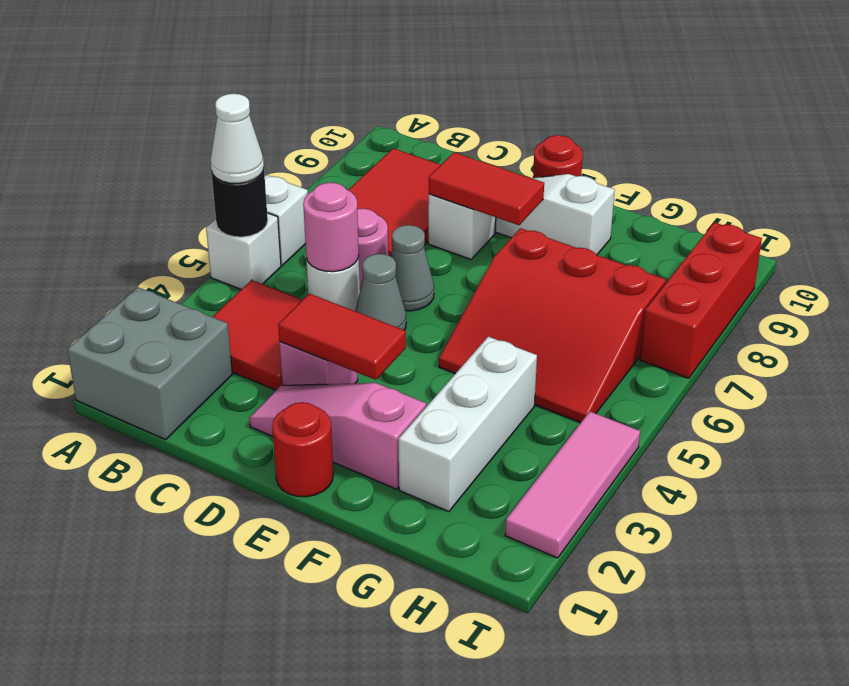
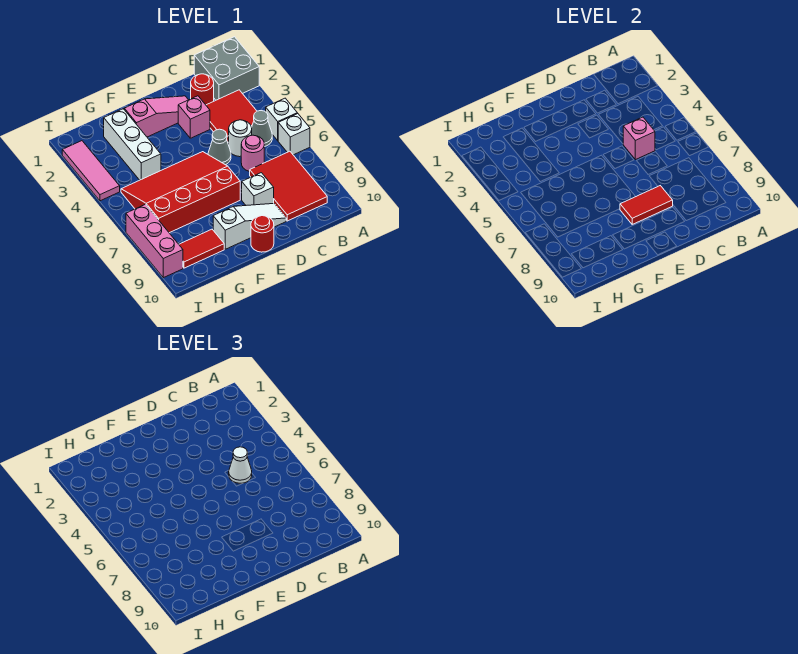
black round brick A5 level 2 -> none
white cone A5 level 3 -> white cone C5 level 3
pink round brick C5 level 2 -> pink brick C5 level 2
red tile D3:E3 level 2 -> red tile G9:H9 level 1
grey cone D6 level 1 -> grey cone B5 level 1
red round brick E1 level 1 -> red round brick C2 level 1
red slope F5:H7 level 1 top 7 -> red slope E5:H7 level 1 top 7
red brick I7:I9 level 1 -> pink brick I7:I9 level 1

